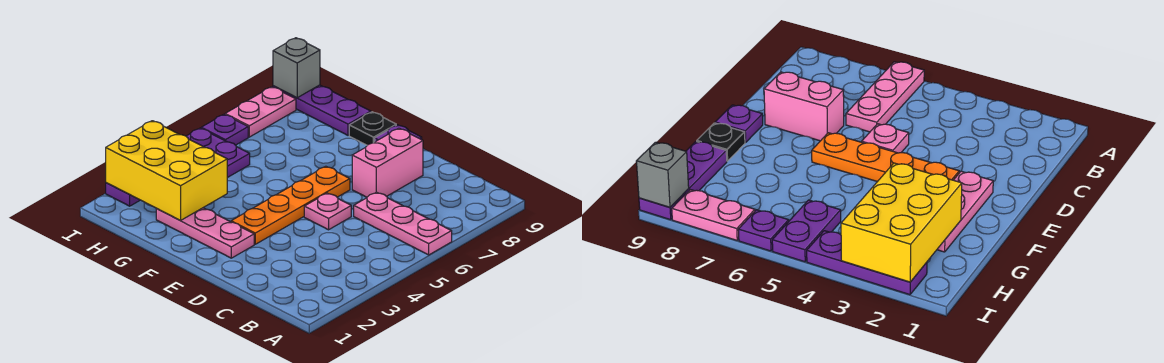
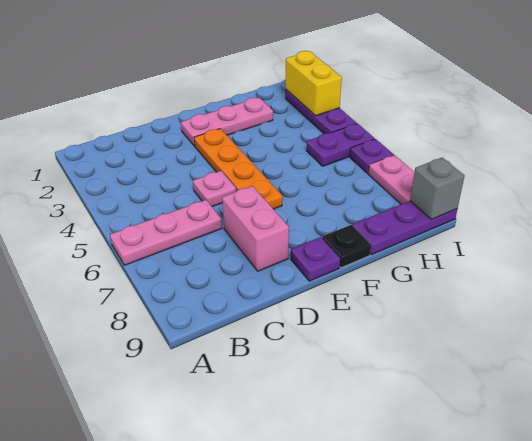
yellow brick G2:I3 level 2 -> yellow brick I2:I3 level 2

